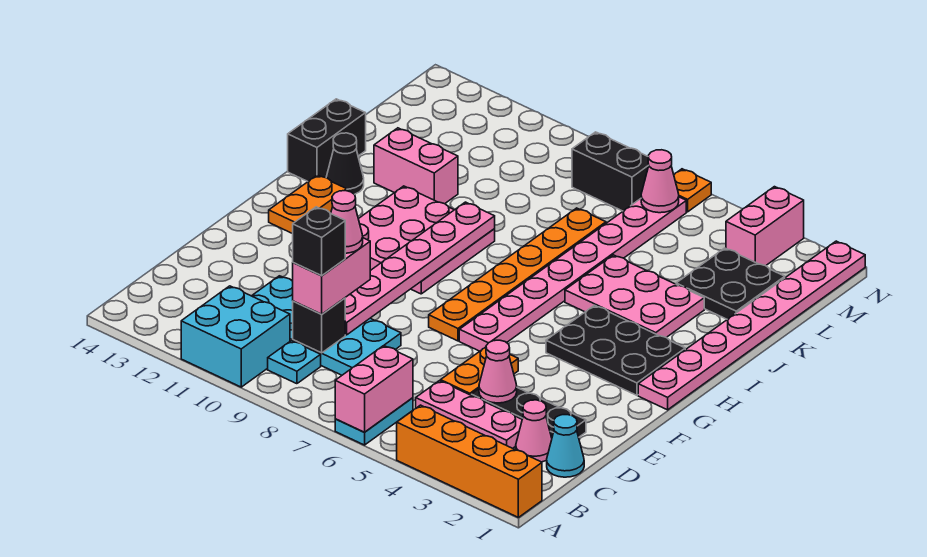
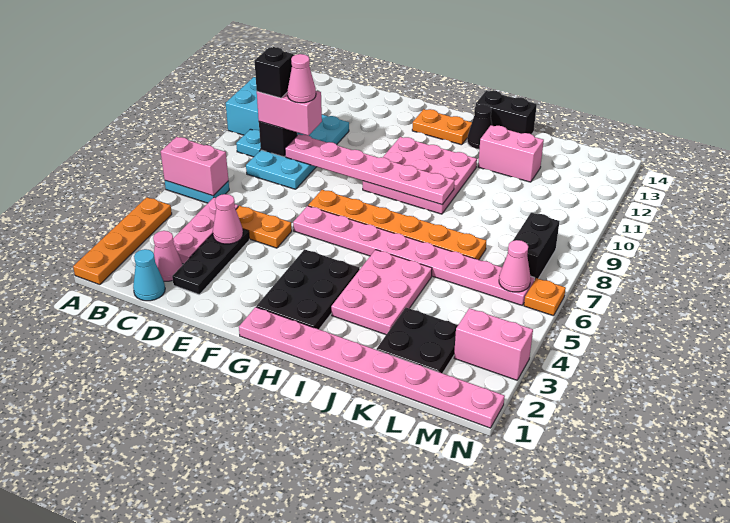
orange brick A1:A4 level 1 -> orange plate A1:A4 level 1
pink brick J11:J12 level 1 -> pink brick J12:K12 level 1

